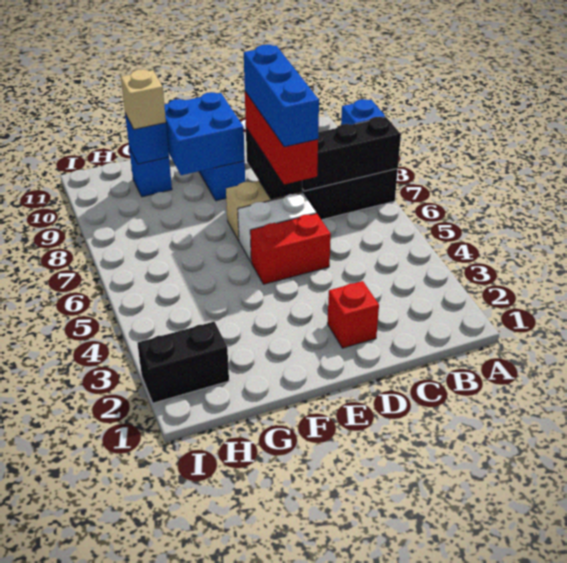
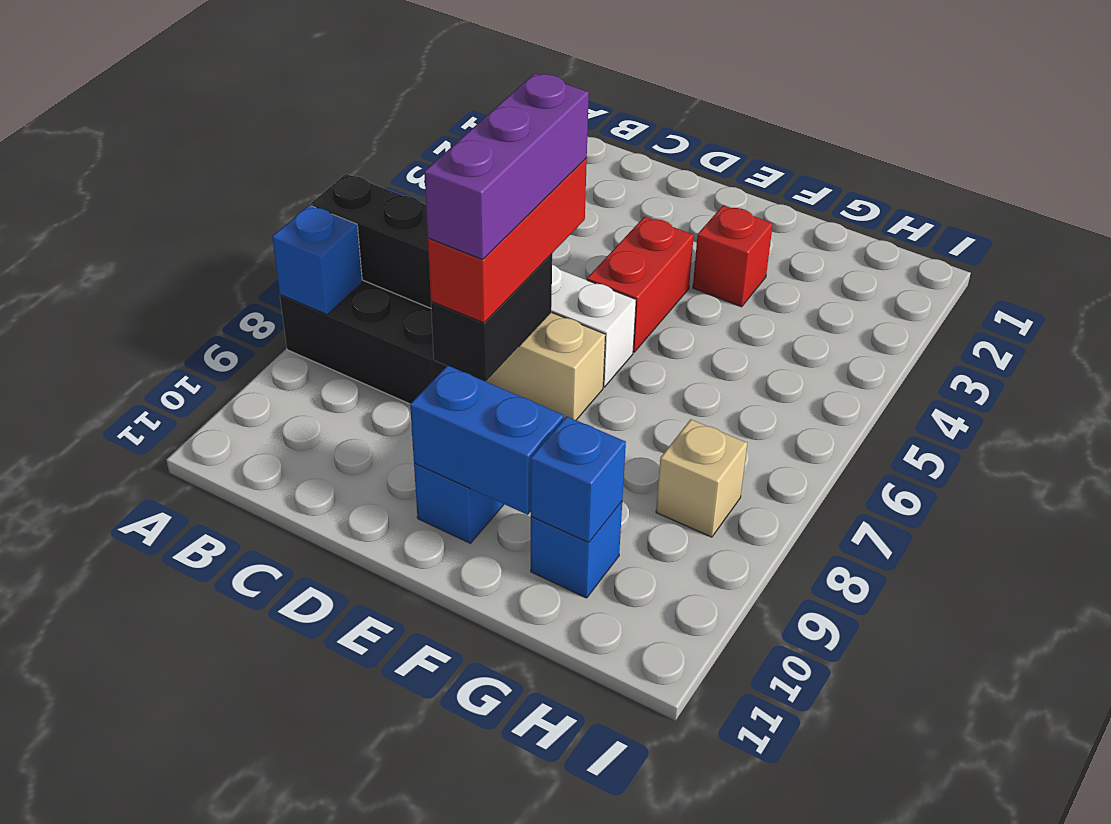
red brick D2 level 1 -> red brick F3 level 1
red brick D5:E5 level 1 -> red brick E4:E5 level 1
blue brick D6:D8 level 4 -> purple brick D6:D8 level 4
blue brick E9:F10 level 2 -> blue brick E10:F10 level 2
tan brick G10 level 3 -> tan brick H8 level 1
black brick H2:I2 level 1 -> none

